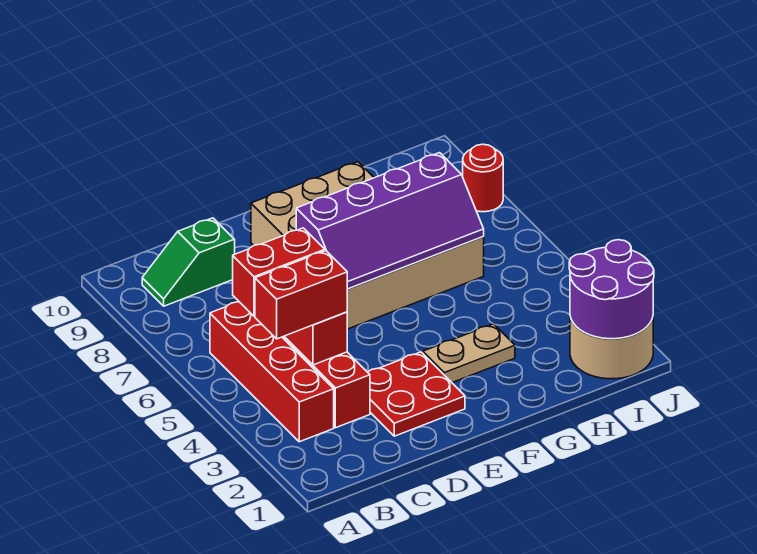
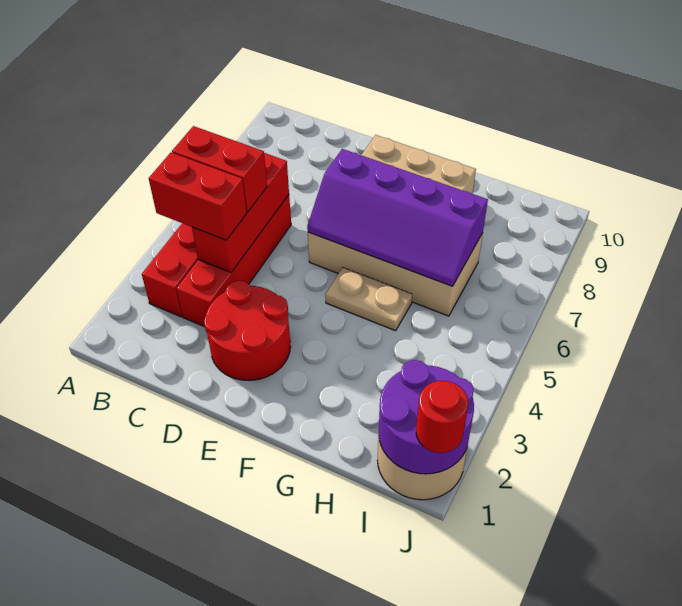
green slope B9:C9 level 1 top C -> none
red plate D2:E3 level 1 -> red round brick D2:E3 level 1
tan plate F3:G3 level 1 -> tan plate F5:G5 level 1
red round brick J8 level 1 -> red round brick J1 level 3

